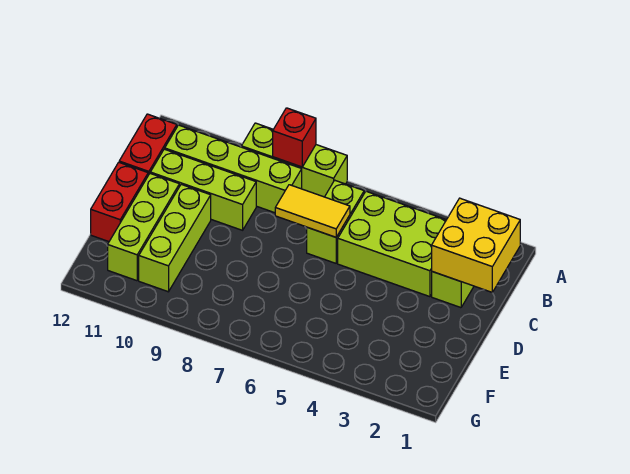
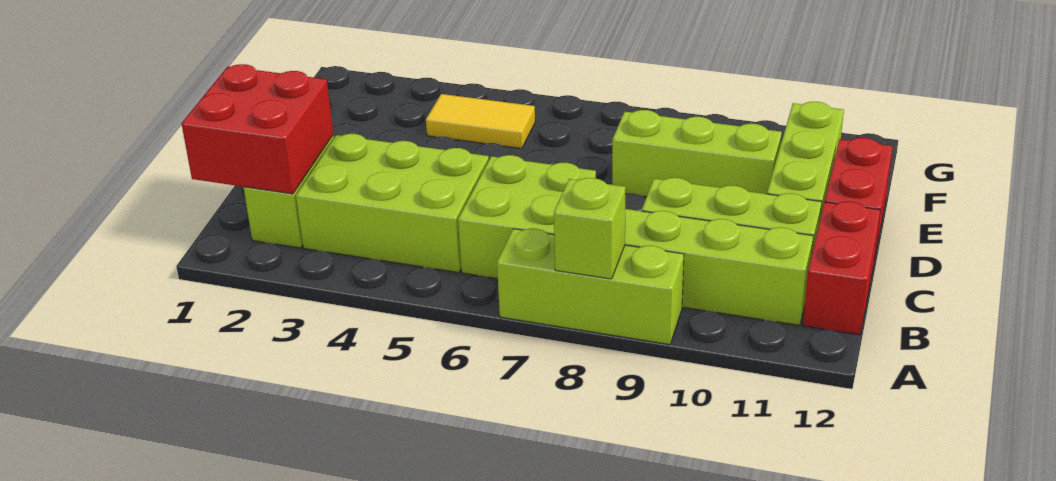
red brick A8 level 2 -> lime brick A8 level 2
yellow brick B1:C2 level 2 -> red brick B1:C2 level 2
lime brick B6:C6 level 1 -> lime brick B6:C7 level 1
yellow tile C6:C7 level 2 -> yellow tile F4:F5 level 1
lime brick D10:F10 level 1 -> lime brick E8:E10 level 1

